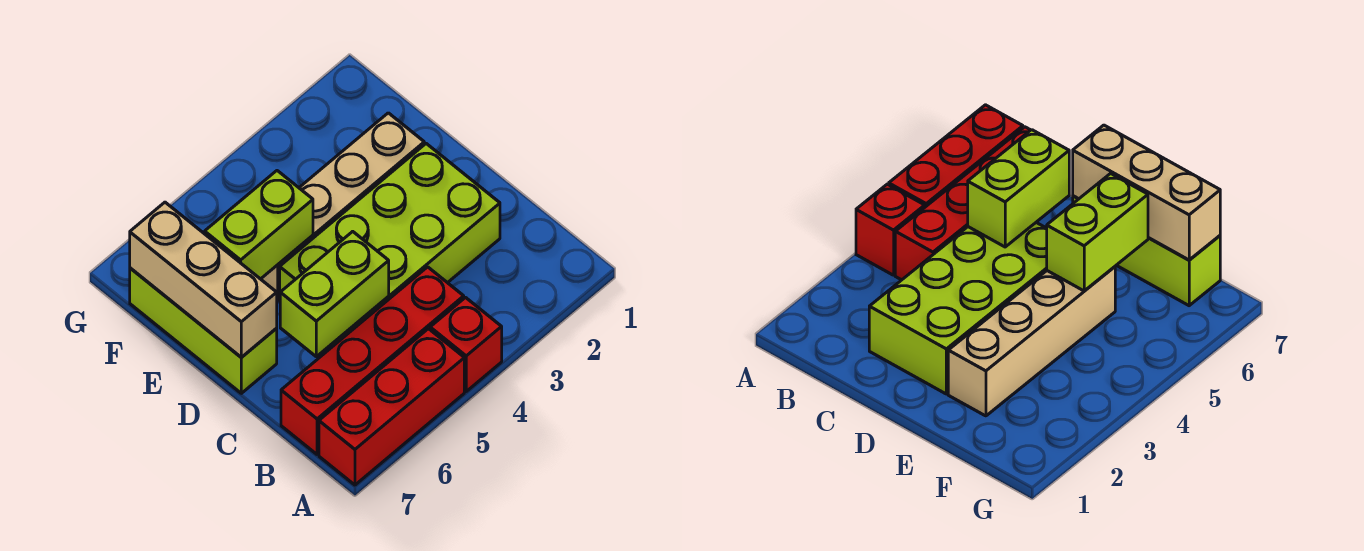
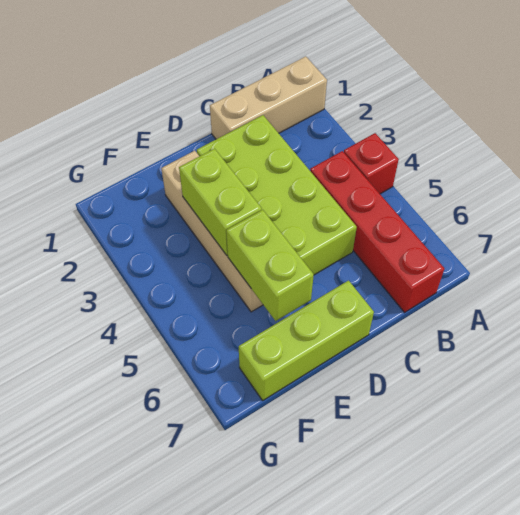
red brick A5:A7 level 1 -> none
lime brick C5:C6 level 2 -> lime brick E3:E4 level 2
tan brick D7:F7 level 2 -> tan brick A1:C1 level 1

